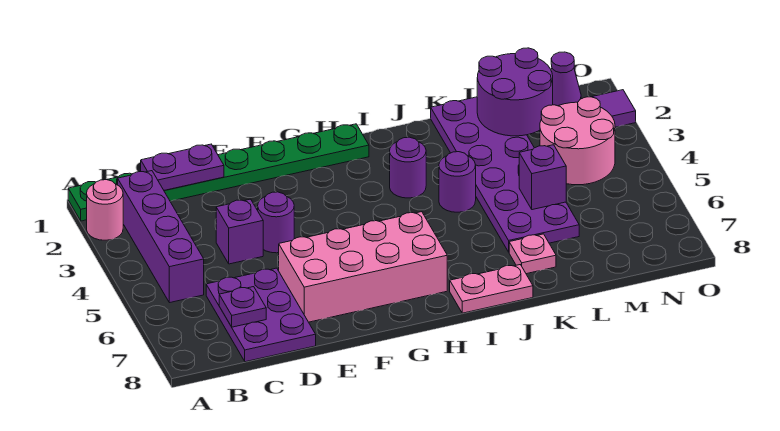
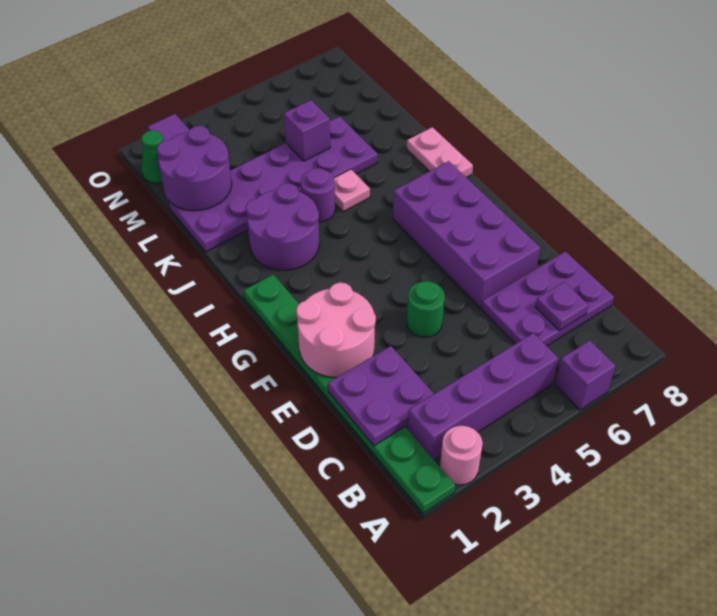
purple plate C1:D1 level 2 -> purple plate C1:D2 level 2
purple brick D4 level 1 -> purple brick A6 level 1
purple round brick E4 level 1 -> green round brick E4 level 1
pink brick E6:H7 level 1 -> purple brick E6:H7 level 1
purple round brick I3 level 1 -> purple round brick I2:J3 level 1
pink plate K7 level 1 -> pink plate J5 level 1
pink round brick M3:N4 level 1 -> pink round brick E1:F2 level 2
purple cone N1 level 1 -> green cone N1 level 1

